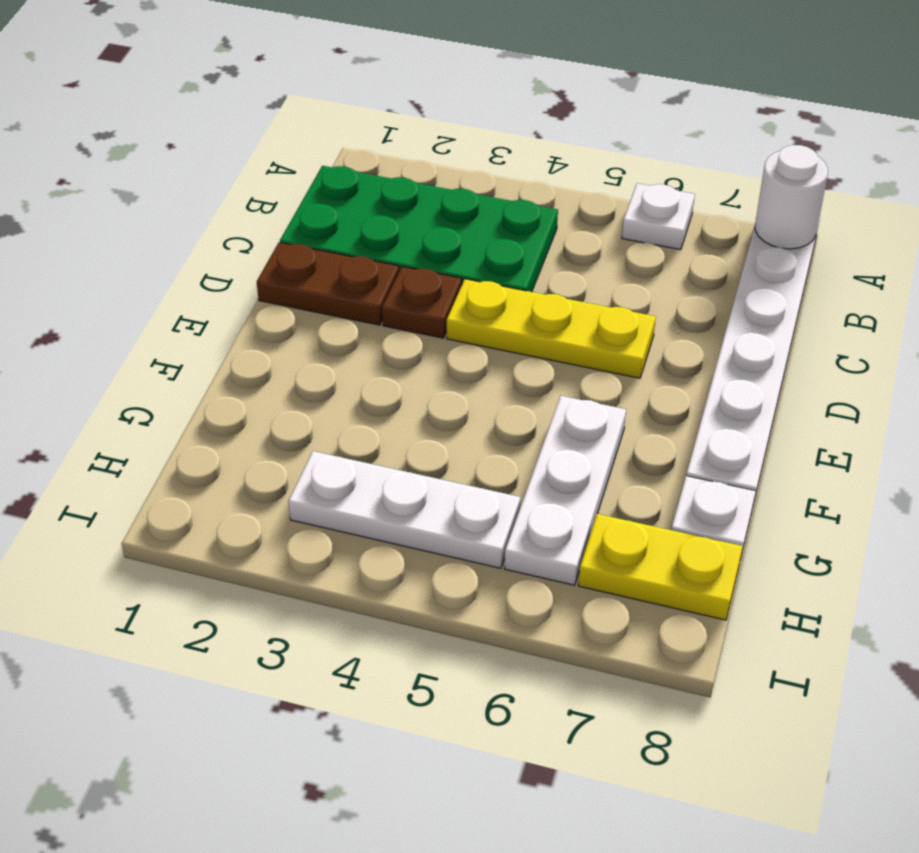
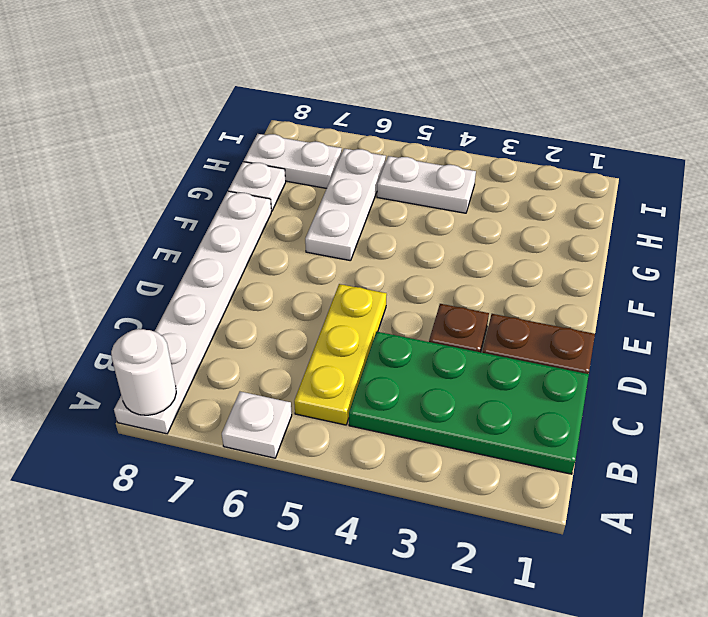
yellow plate D4:D6 level 1 -> yellow plate B5:D5 level 1
white plate H3:H5 level 1 -> white plate H4:H5 level 1
yellow plate H7:H8 level 1 -> white plate H7:H8 level 1

